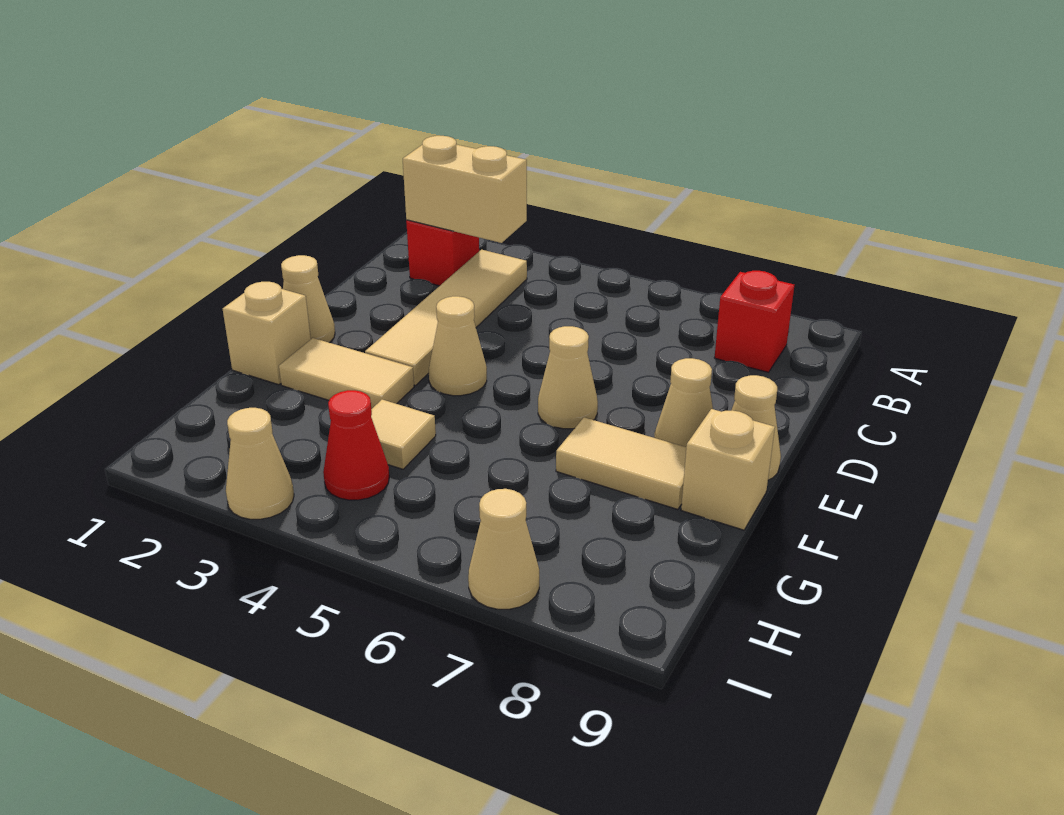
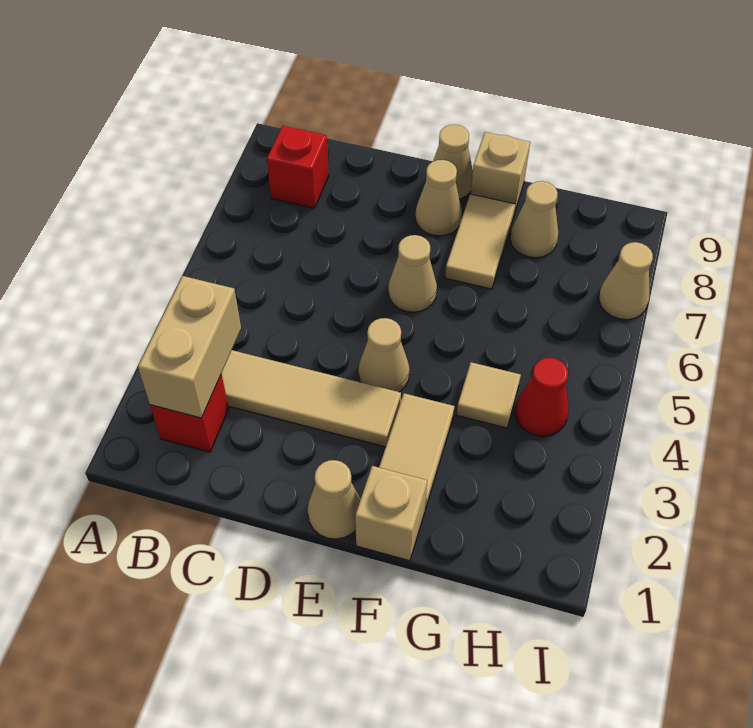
tan cone I3 level 1 -> tan cone G8 level 1

